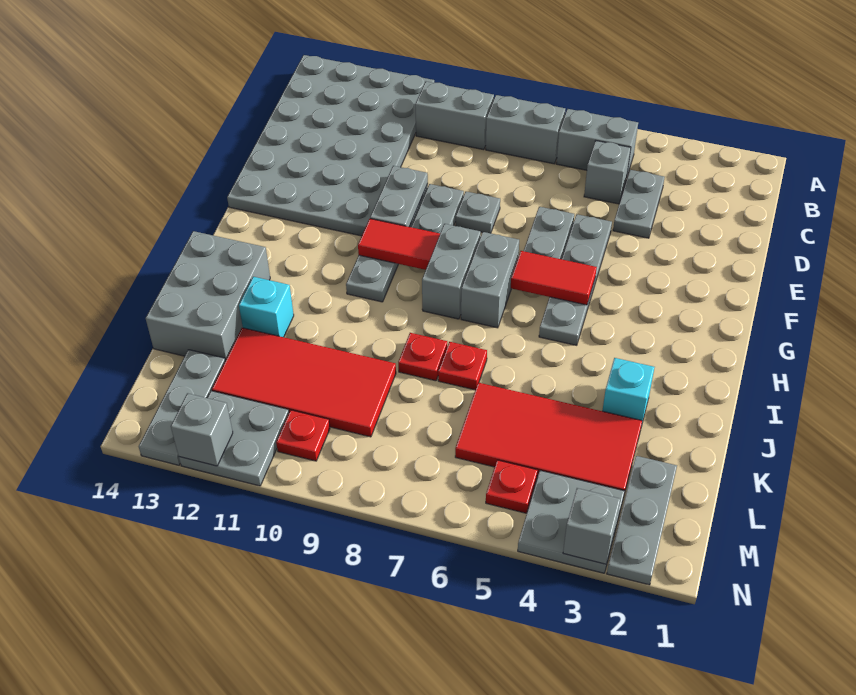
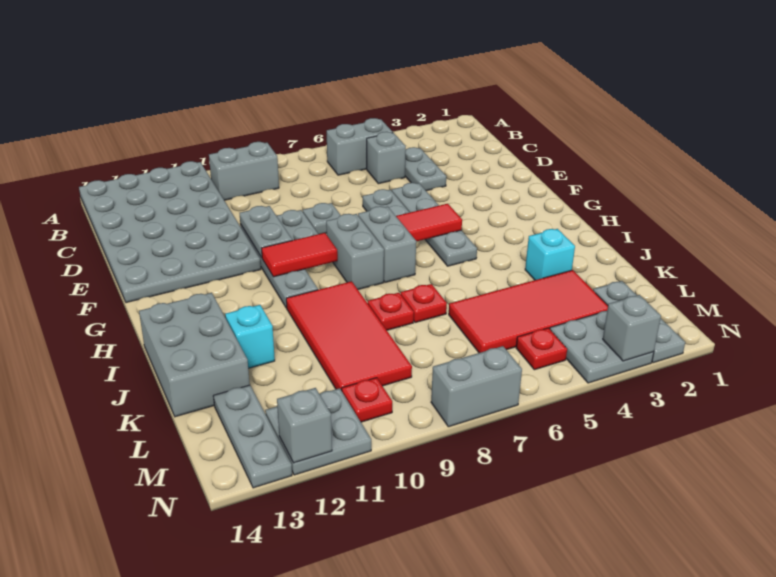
grey brick B7:B8 level 1 -> grey brick N7:N8 level 1
red tile K9:L12 level 1 -> red tile I9:L10 level 1

